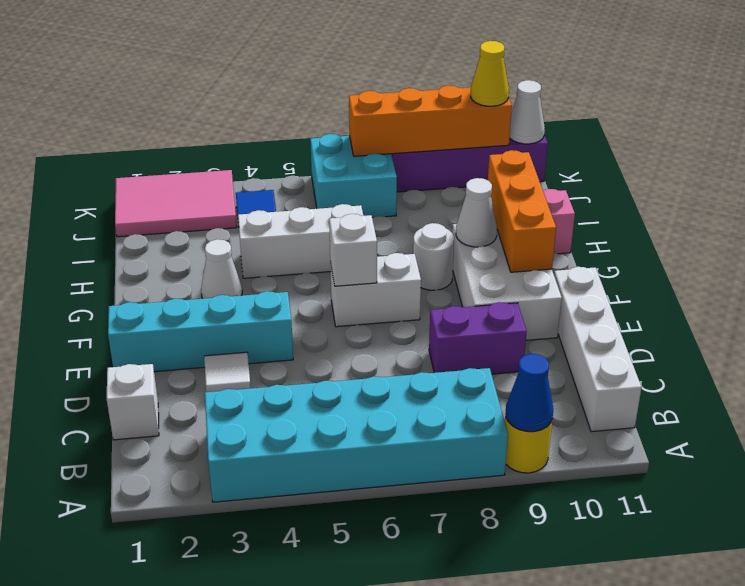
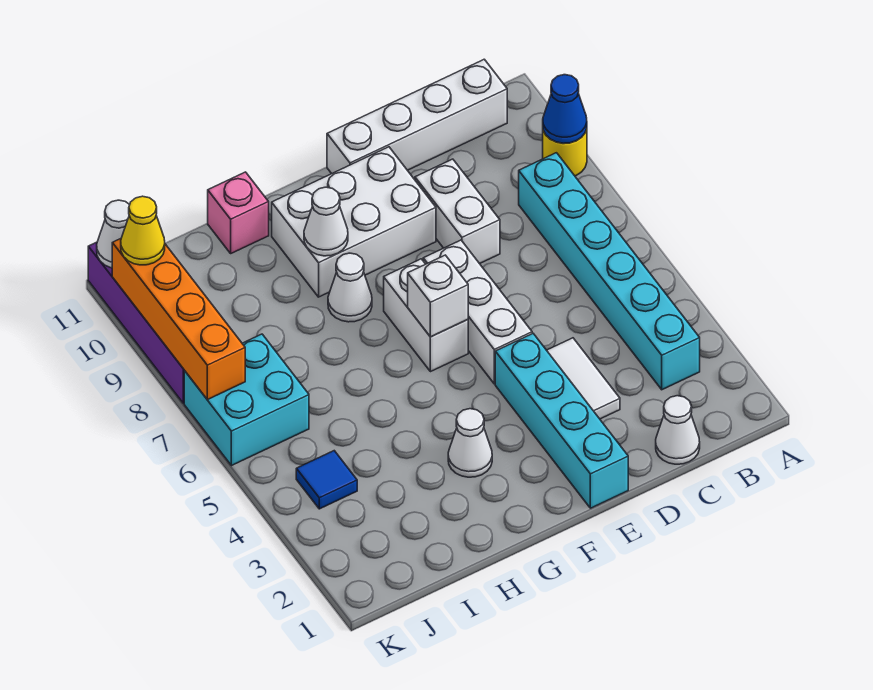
cyan brick A3:B8 level 1 -> cyan brick B3:B8 level 1
white brick C1 level 1 -> white cone C1 level 1
white tile D3 level 1 -> white tile D3:D4 level 1
purple brick D8:D9 level 1 -> white brick D8:D9 level 1
orange brick F10:H10 level 2 -> none
white round brick G8 level 1 -> white cone G8 level 1
white brick H4:H6 level 1 -> white brick E5:E7 level 1
pink tile J1:K3 level 1 -> none

